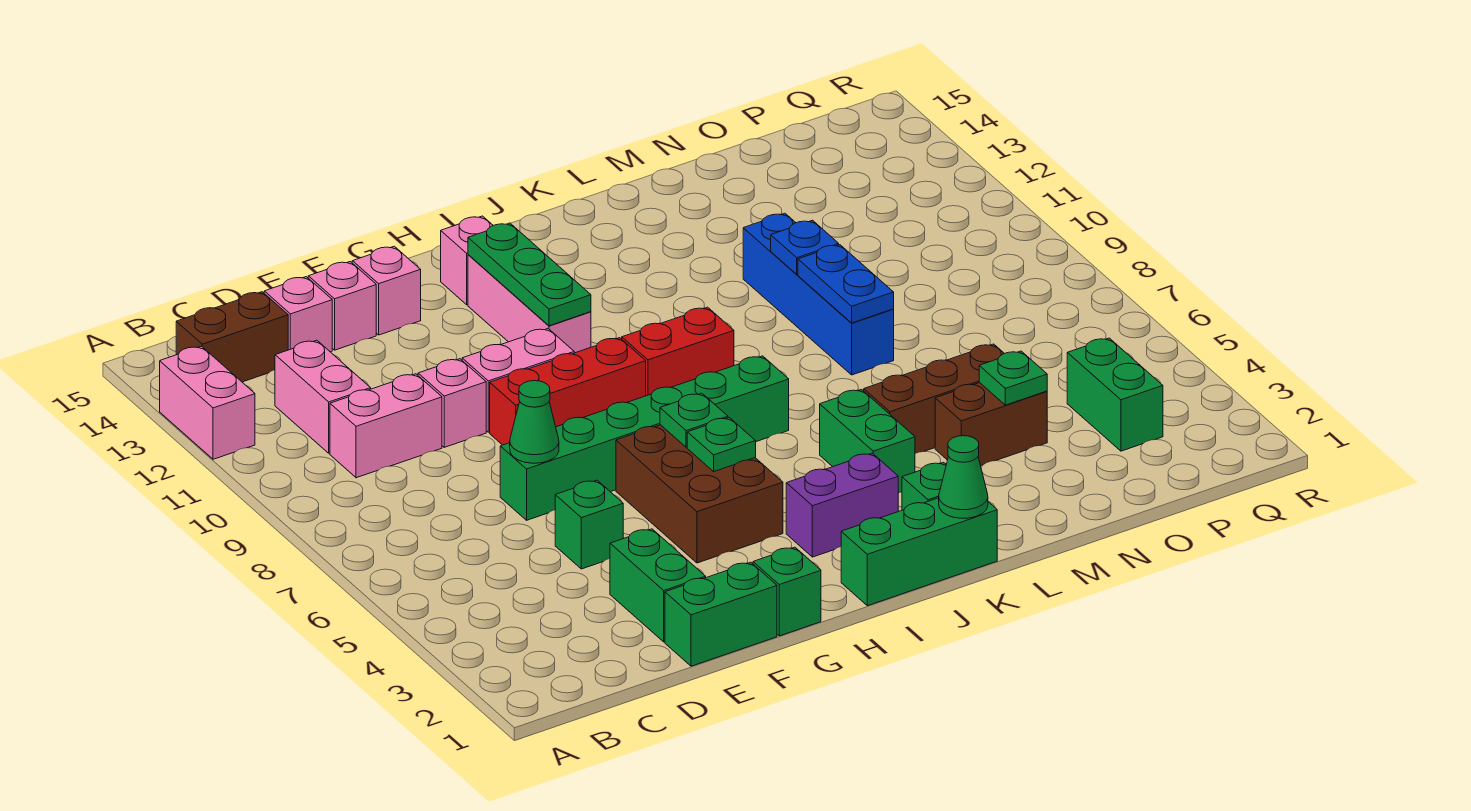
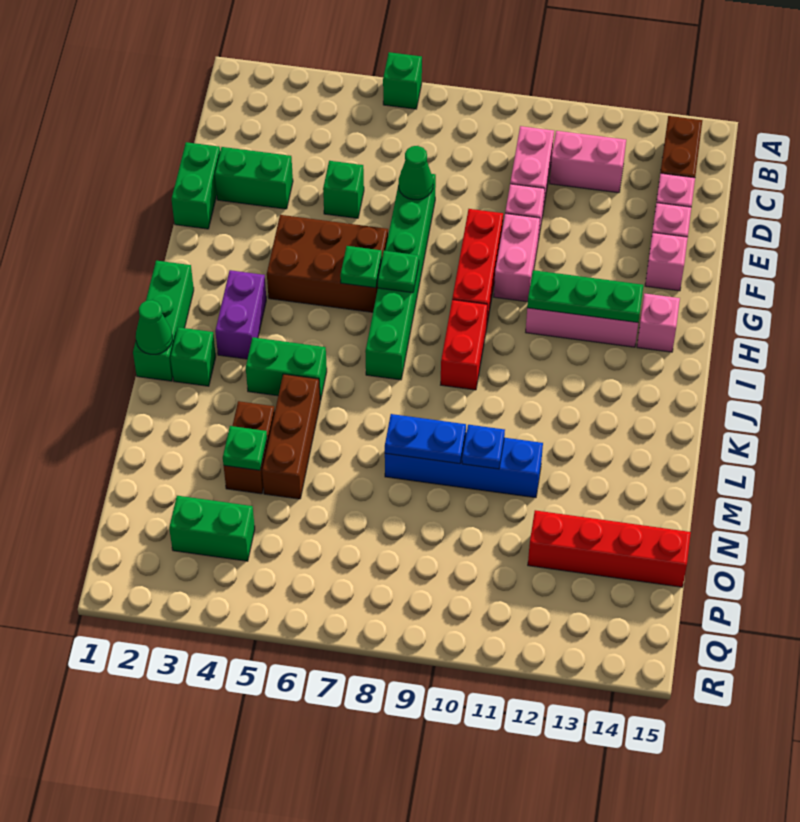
pink brick A12:A13 level 1 -> none
green brick G1 level 1 -> green brick A6 level 1
green plate H5 level 2 -> green plate H7 level 2
none -> red brick O12:O15 level 1

